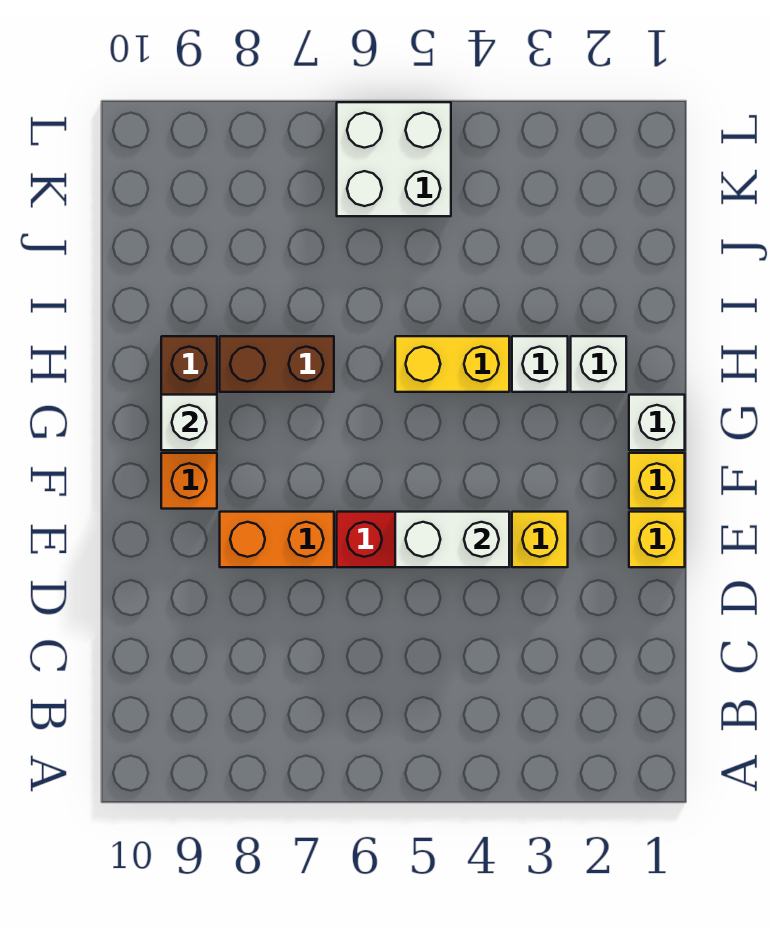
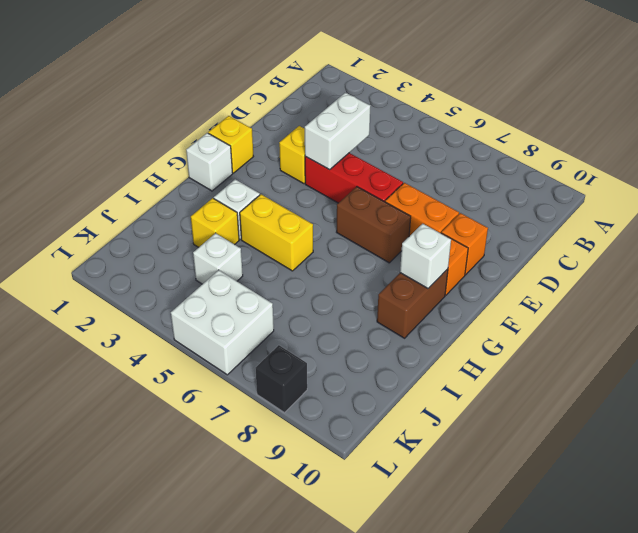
yellow brick E1 level 1 -> yellow brick I3 level 1
white brick E4:E5 level 2 -> white brick D4:E4 level 2
none -> orange brick E9 level 1
white brick H2 level 1 -> white brick J4 level 1
brown brick H7:H8 level 1 -> brown brick F6:F7 level 1
none -> black brick L8 level 1

